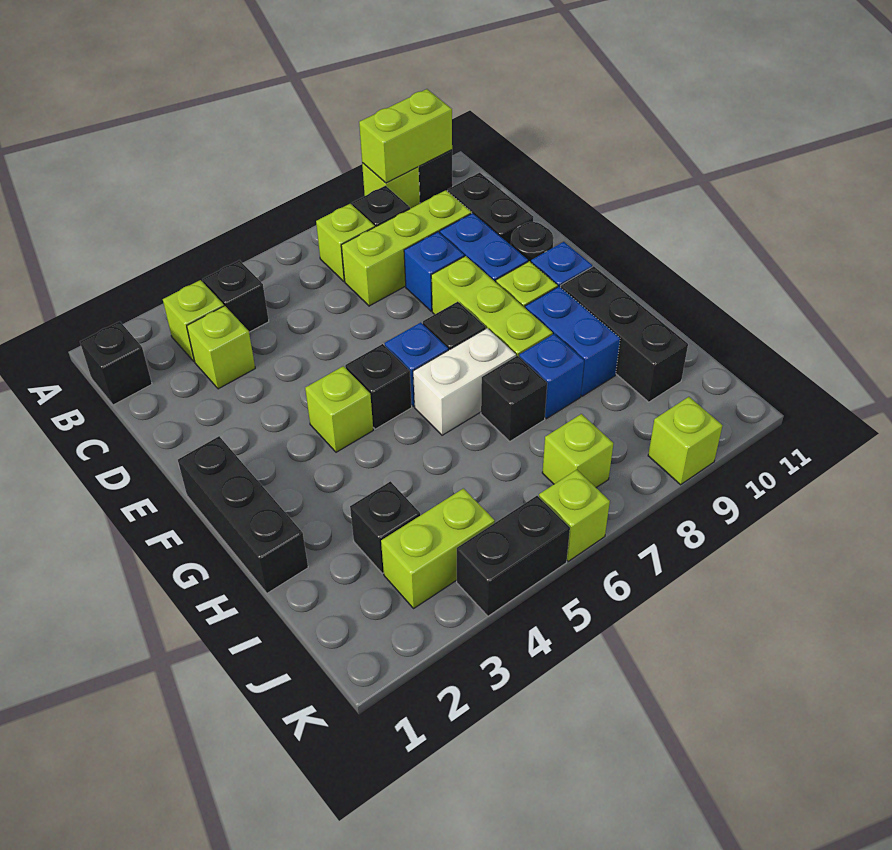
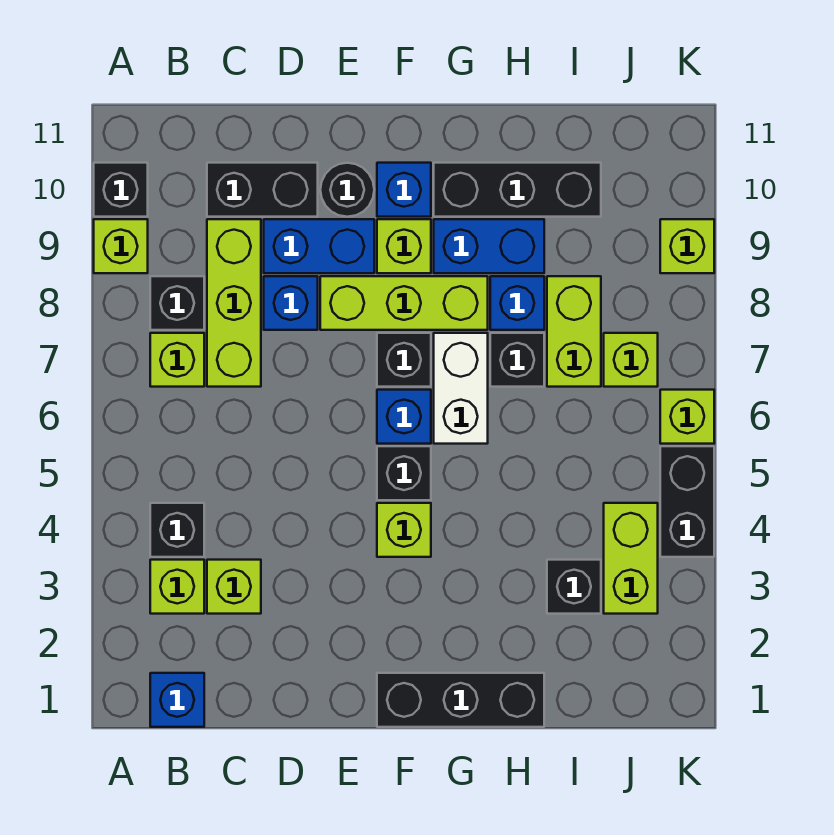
lime brick A9:A10 level 2 -> lime brick I7:I8 level 1
black brick B1 level 1 -> blue brick B1 level 1

